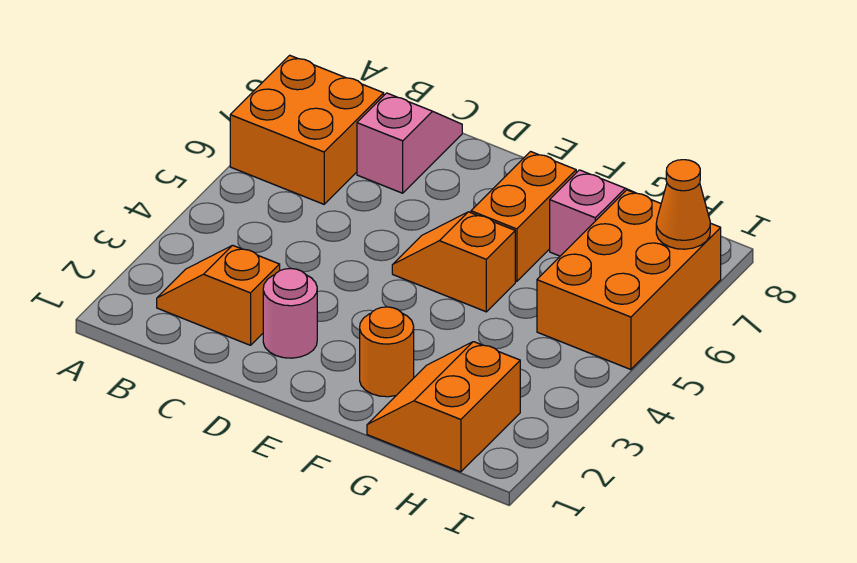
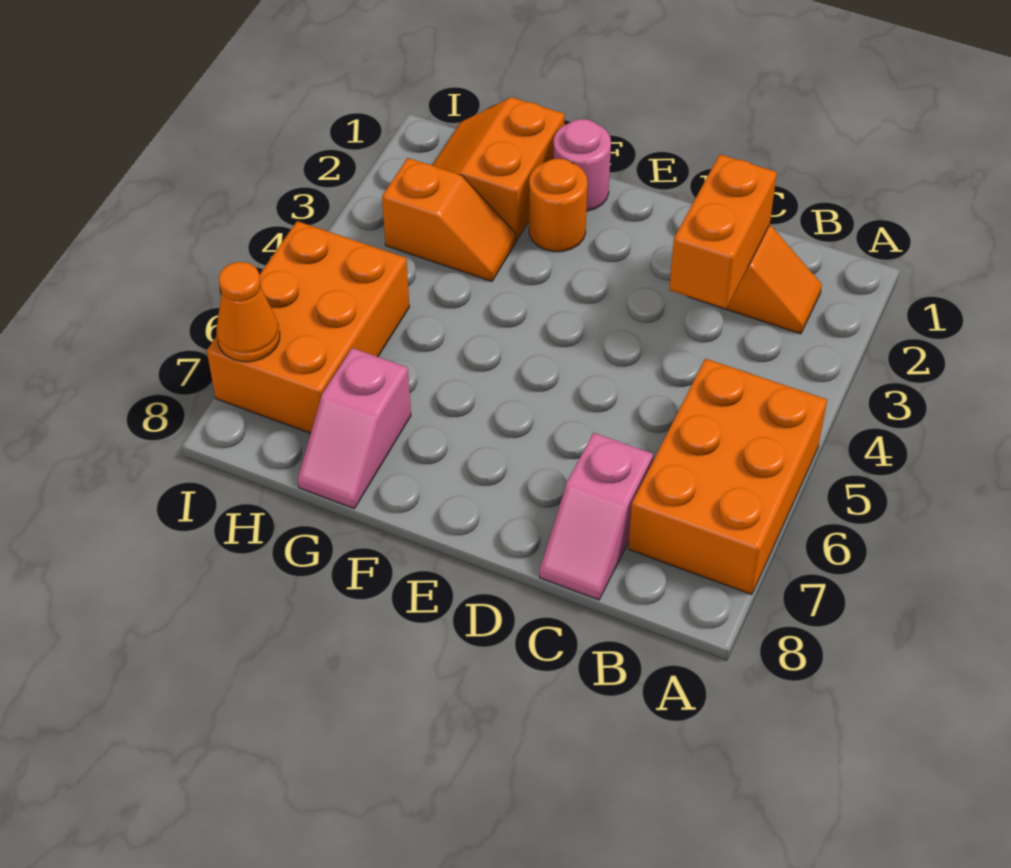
orange brick A6:B7 level 1 -> orange brick A5:B7 level 1
pink round brick D2 level 1 -> pink round brick F1 level 1
orange slope E5:F5 level 1 top F -> orange slope G3:H3 level 1 top H
orange brick F6:F7 level 1 -> orange brick C2:C3 level 2
orange slope G1:H2 level 1 top H -> orange slope G1:H2 level 1 top G

